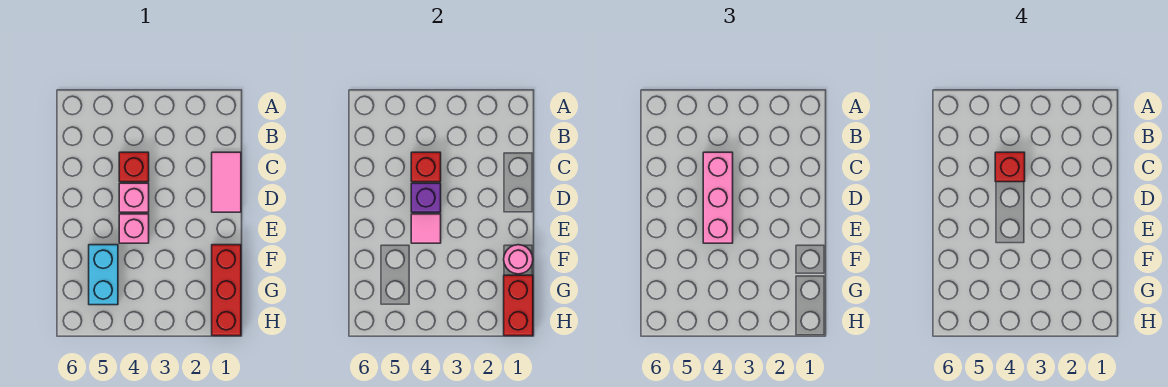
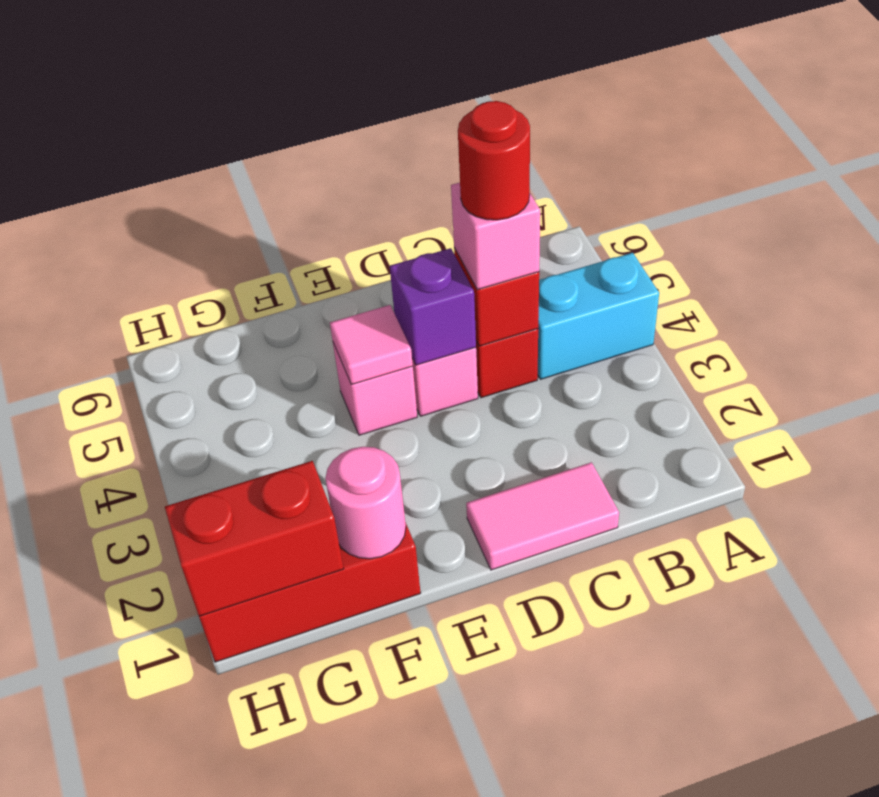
pink brick C4:E4 level 3 -> pink brick C4 level 3
red brick C4 level 4 -> red round brick C4 level 4
cyan brick F5:G5 level 1 -> cyan brick A4:B4 level 1

